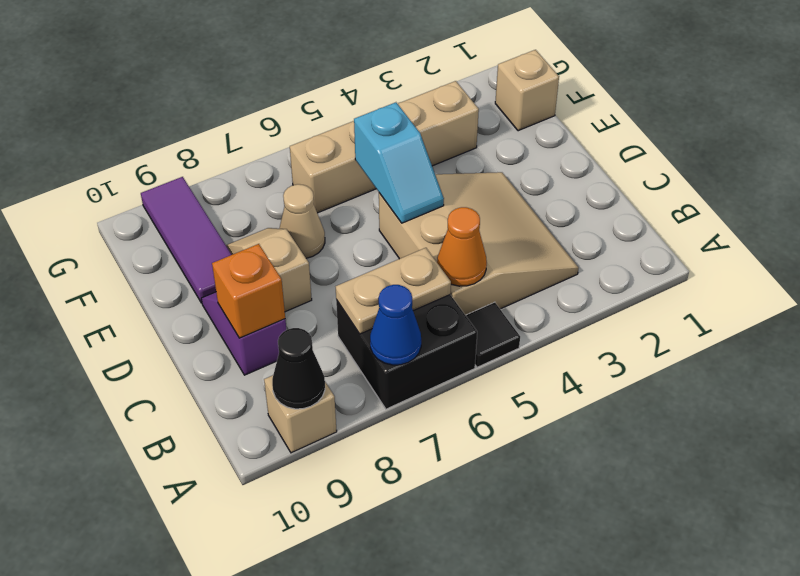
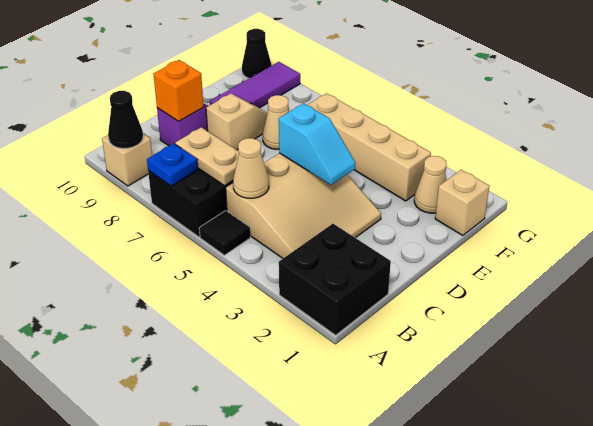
none -> black brick A1:B2 level 1
blue cone A7 level 2 -> blue plate A7 level 2
orange cone B5 level 2 -> tan cone B5 level 2
cyan slope D5:E5 level 2 top E -> cyan slope D4:D5 level 2 top 5
none -> tan cone F2 level 1
none -> black cone G10 level 1

